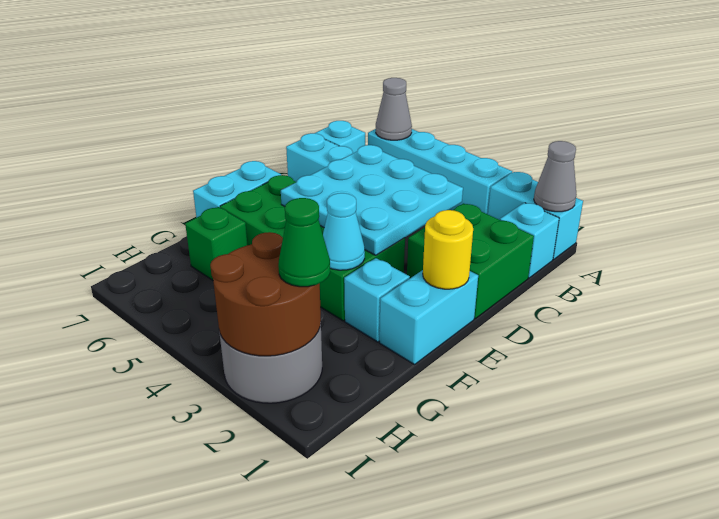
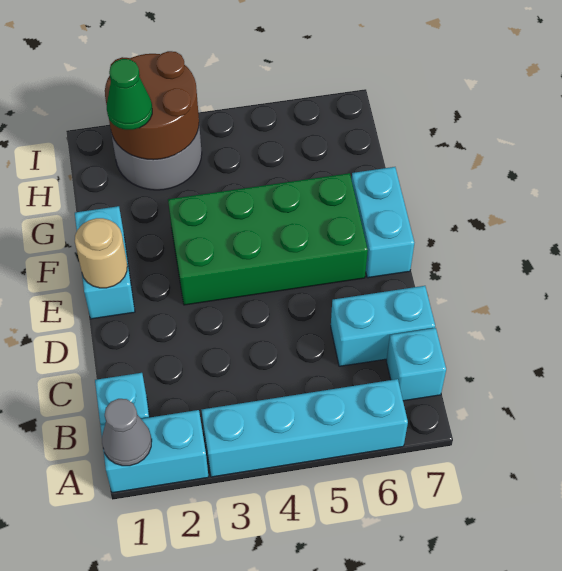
grey cone A6 level 2 -> none
green brick C1:D2 level 1 -> none
cyan plate C3:E5 level 2 -> none
yellow round brick E1 level 2 -> tan round brick E1 level 2
cyan brick F2 level 1 -> none
cyan cone F3 level 2 -> none
green brick G6 level 1 -> none

